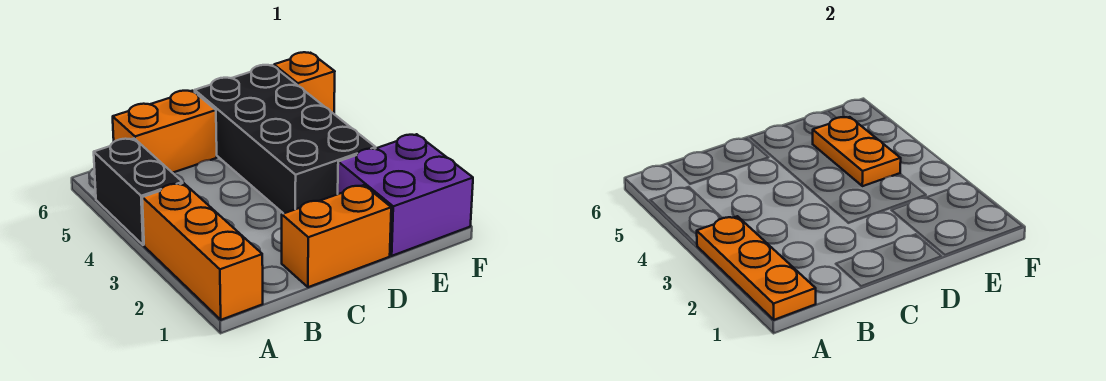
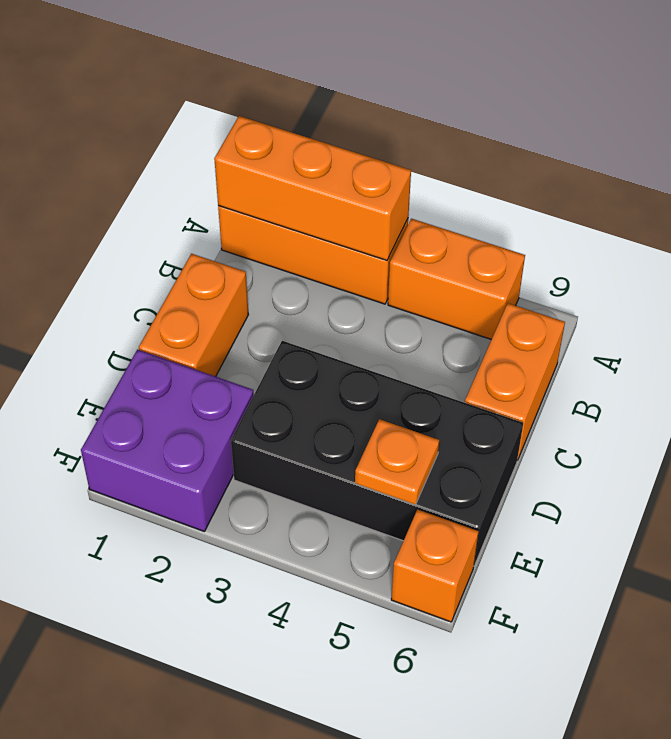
orange plate A1:A3 level 2 -> orange brick A1:A3 level 2
black brick A4:A5 level 1 -> orange brick A4:A5 level 1
orange plate E4:E5 level 2 -> orange plate E5 level 2

